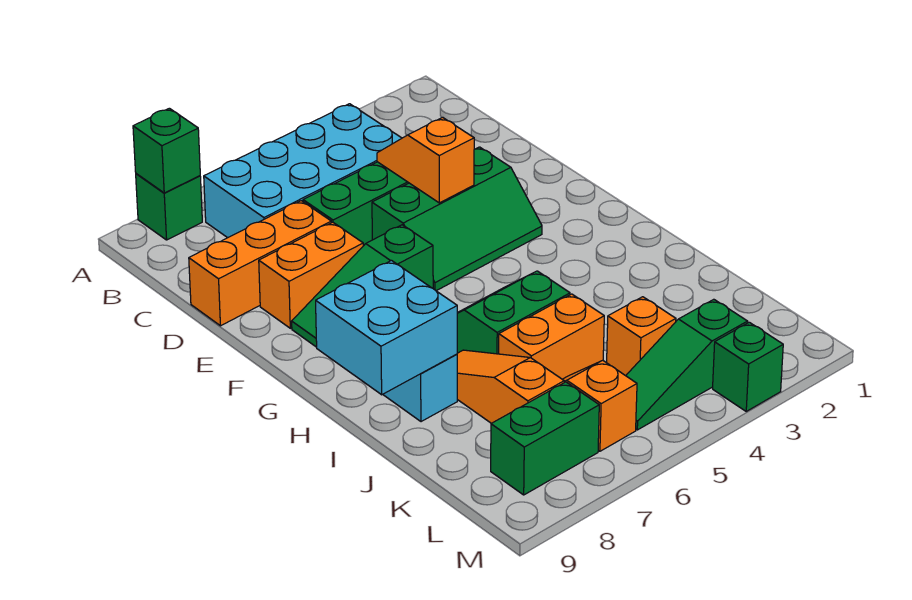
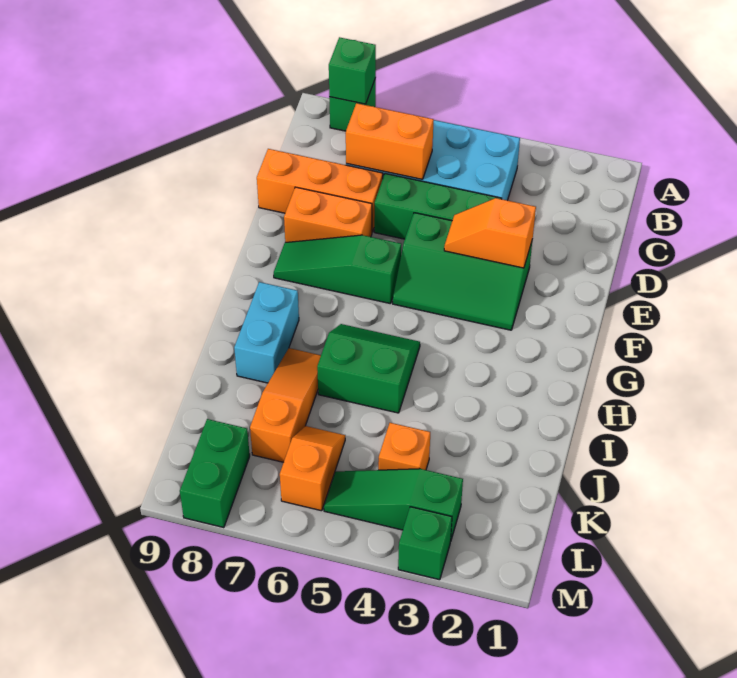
orange slope D4:E4 level 2 top E -> orange slope E3:E4 level 2 top 3
cyan brick H8:I9 level 2 -> none
orange brick J5:J6 level 1 -> orange brick C6:C7 level 2
green brick L7:L8 level 1 -> green brick L8:M8 level 1

